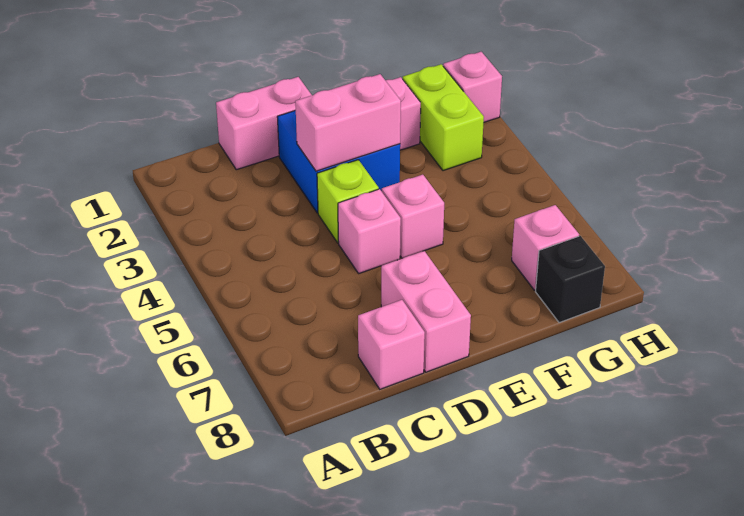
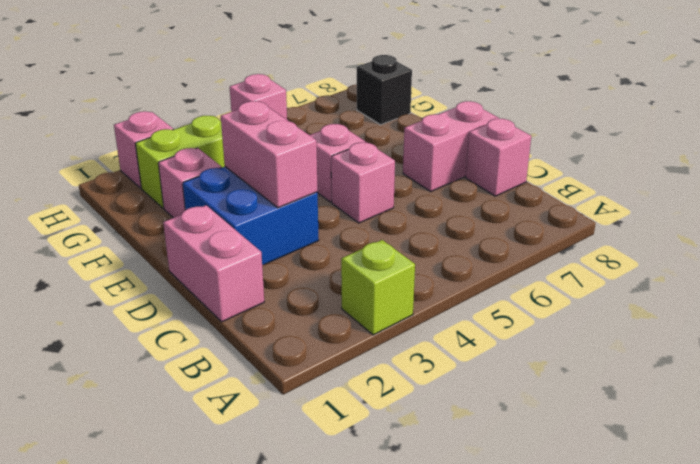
lime brick D4 level 1 -> lime brick A3 level 1
pink brick G7 level 1 -> pink brick H5 level 1

